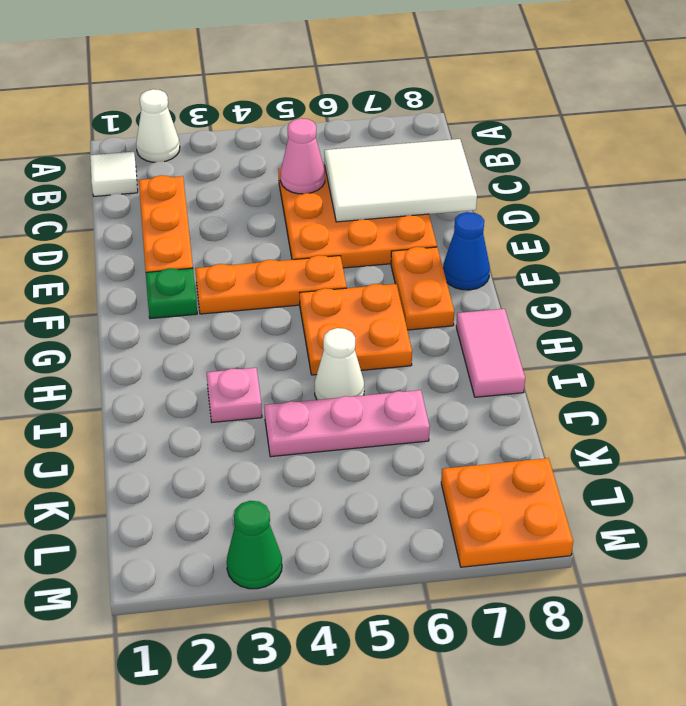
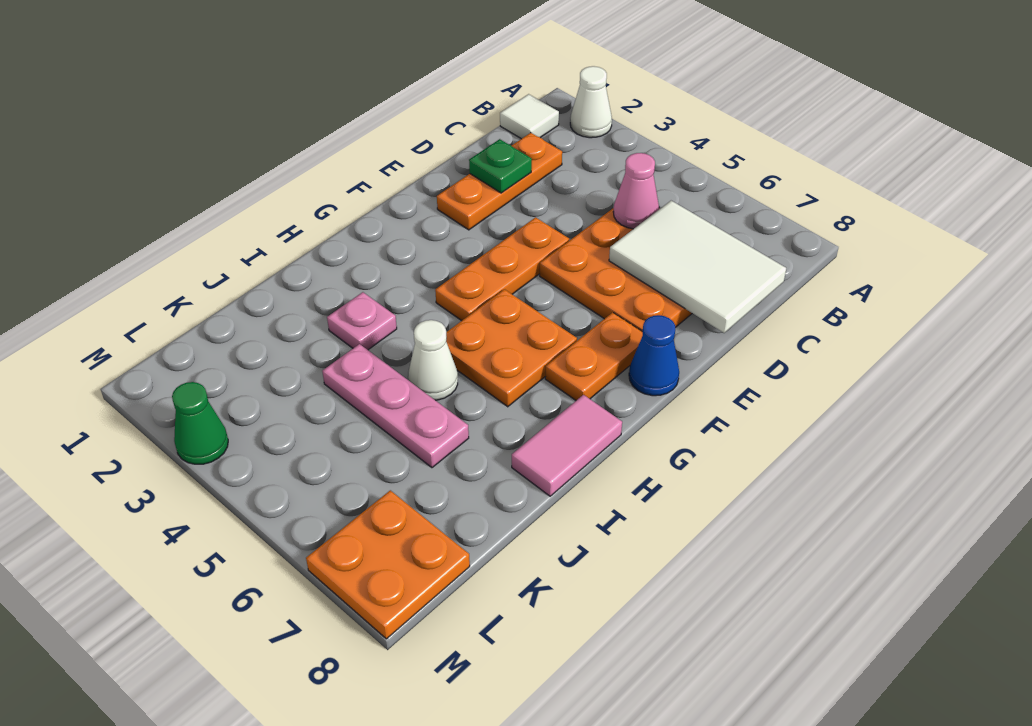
green plate F2 level 1 -> green plate D2 level 2
orange plate F3:F5 level 1 -> orange plate E4:G4 level 1

